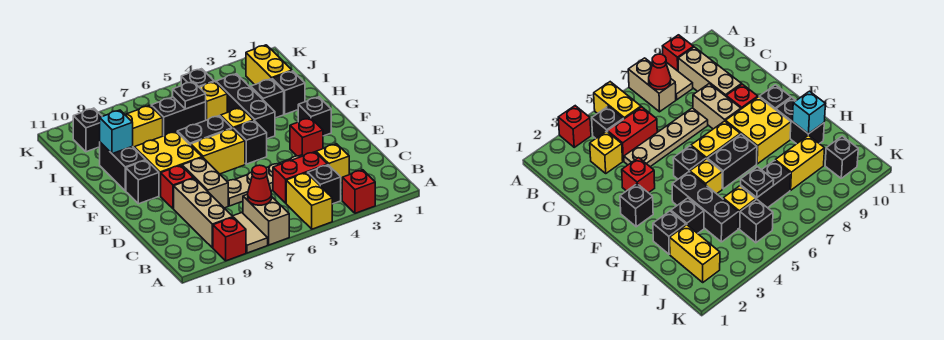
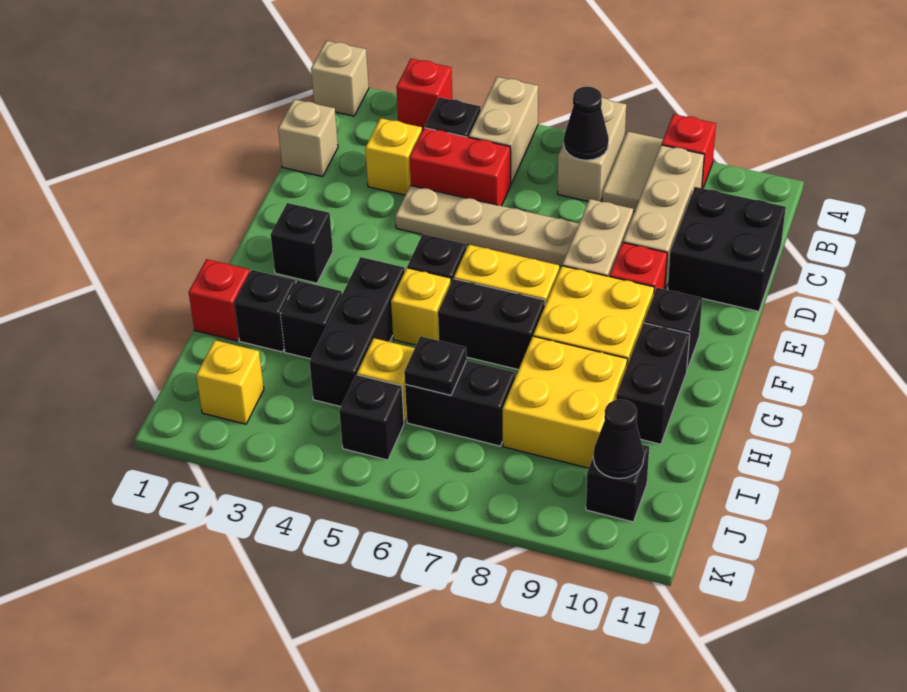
none -> tan brick A1 level 1
yellow brick A5:B5 level 1 -> tan brick A5:B5 level 1
red cone B7 level 2 -> black cone B7 level 2
none -> tan brick C1 level 1
none -> black brick C10:D11 level 1
red brick E3 level 1 -> red brick H1 level 1
cyan brick H10 level 2 -> none
yellow brick I2:J2 level 1 -> yellow brick J2 level 1
yellow brick I8:I9 level 1 -> yellow brick H8:I9 level 1
none -> black cone J10 level 2

